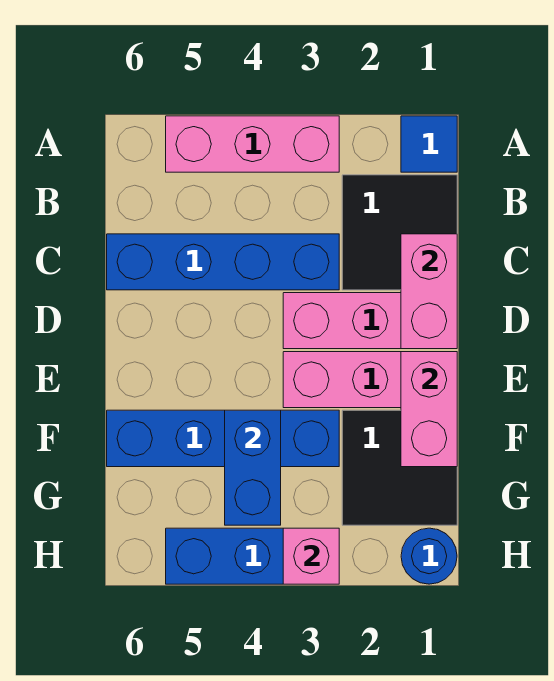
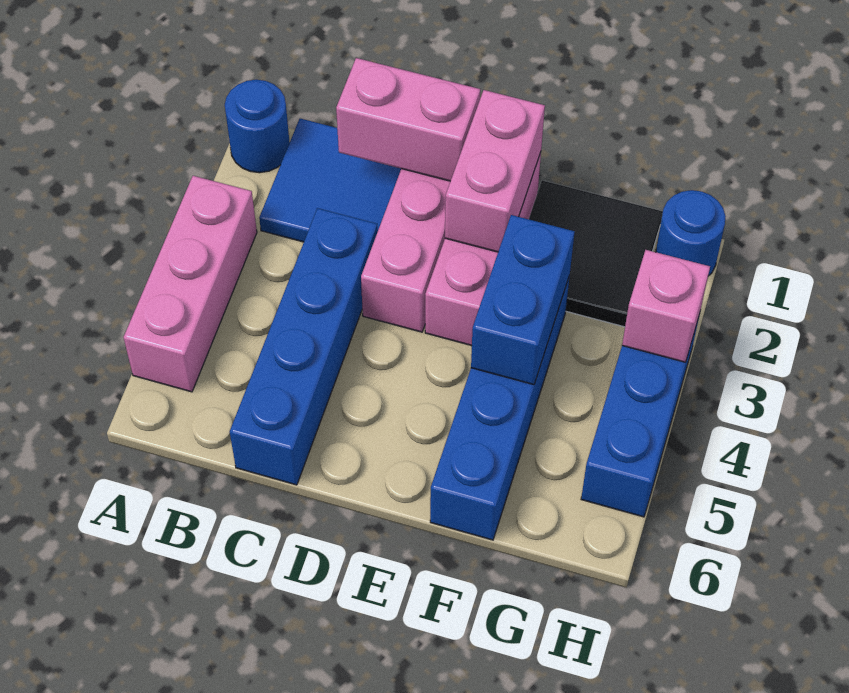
blue tile A1 level 1 -> blue round brick A1 level 1
black tile B1:C2 level 1 -> blue tile B1:C2 level 1
pink brick E1:F1 level 2 -> pink brick E1:E2 level 2
blue brick F4:G4 level 2 -> blue brick F3:F4 level 2

